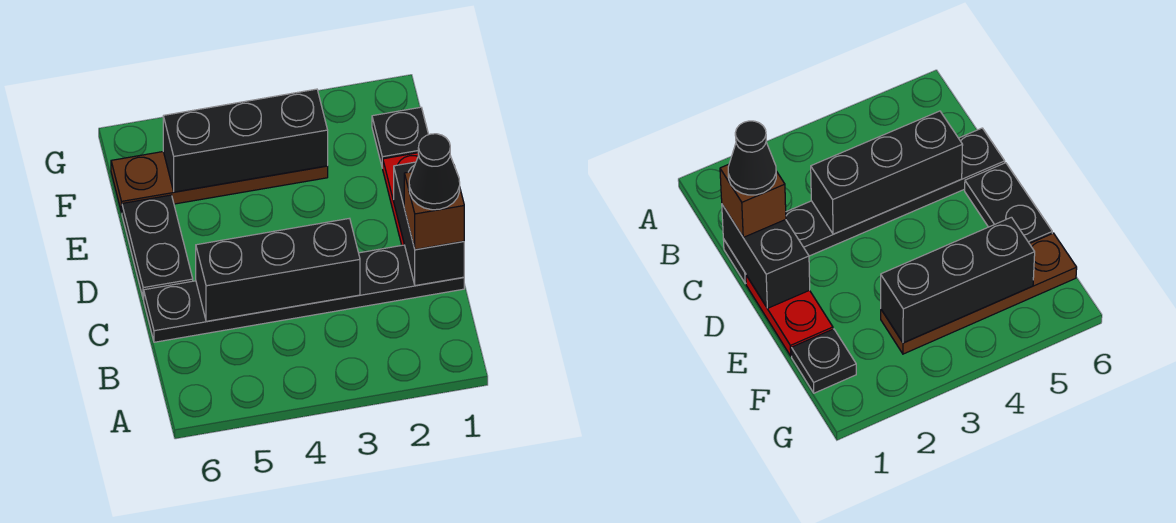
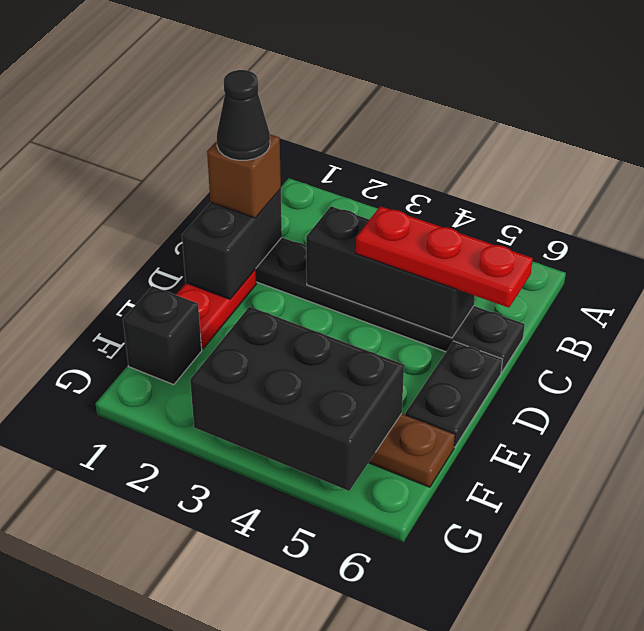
none -> red plate C4:C6 level 3
black plate F1 level 1 -> black brick F1 level 1
black brick F3:F5 level 2 -> black brick F3:G5 level 2

